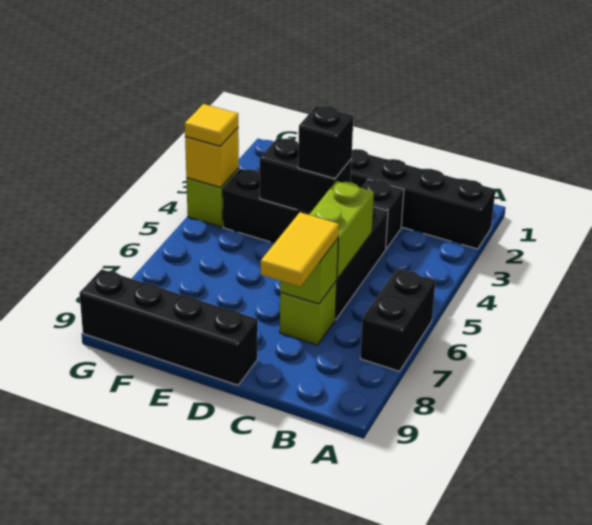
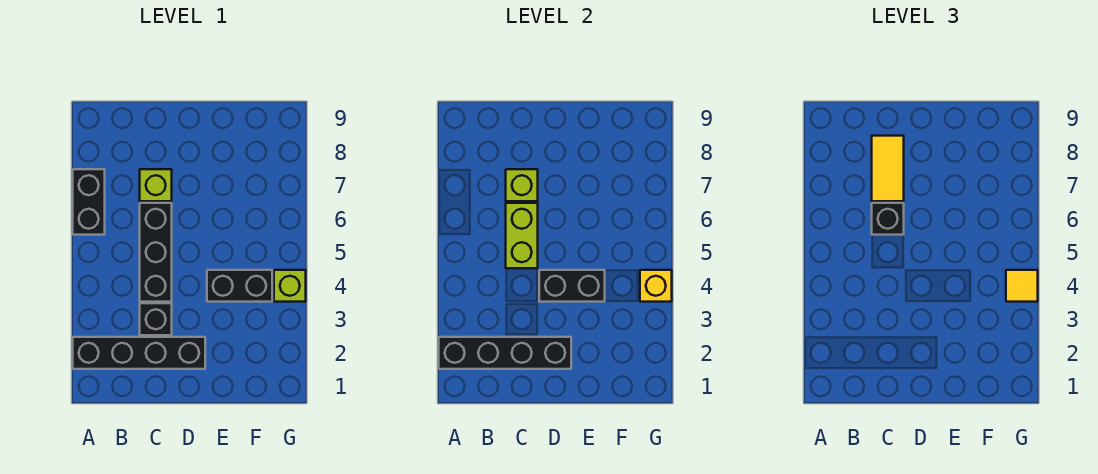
black brick D4 level 3 -> black brick C6 level 3
black brick D9:G9 level 1 -> black brick A2:D2 level 2

